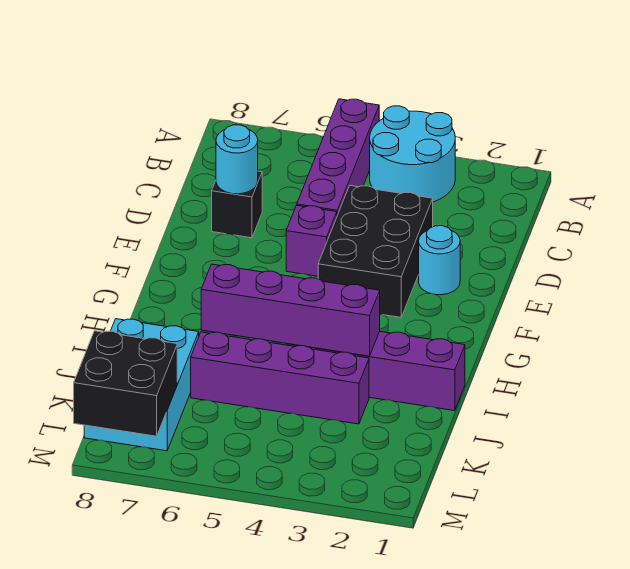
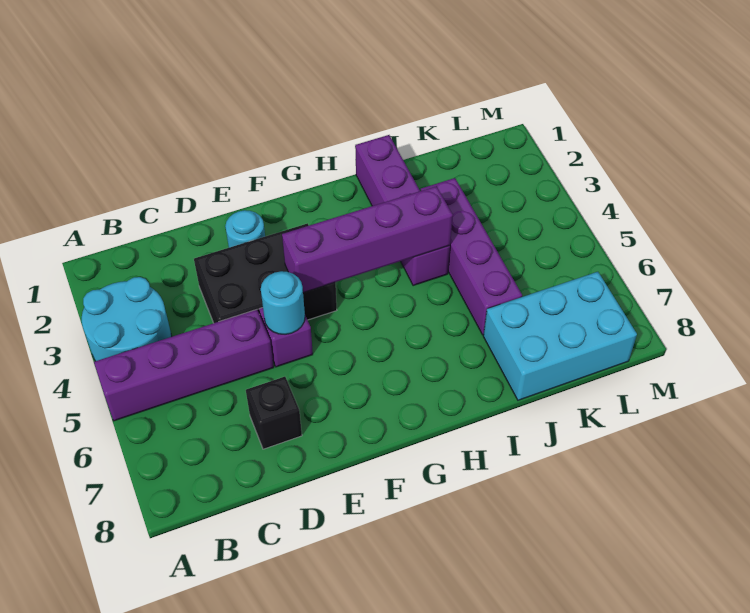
cyan round brick D7 level 2 -> cyan round brick E5 level 2
purple brick I3:I6 level 2 -> purple brick F4:I4 level 2
black brick L7:M8 level 2 -> none

